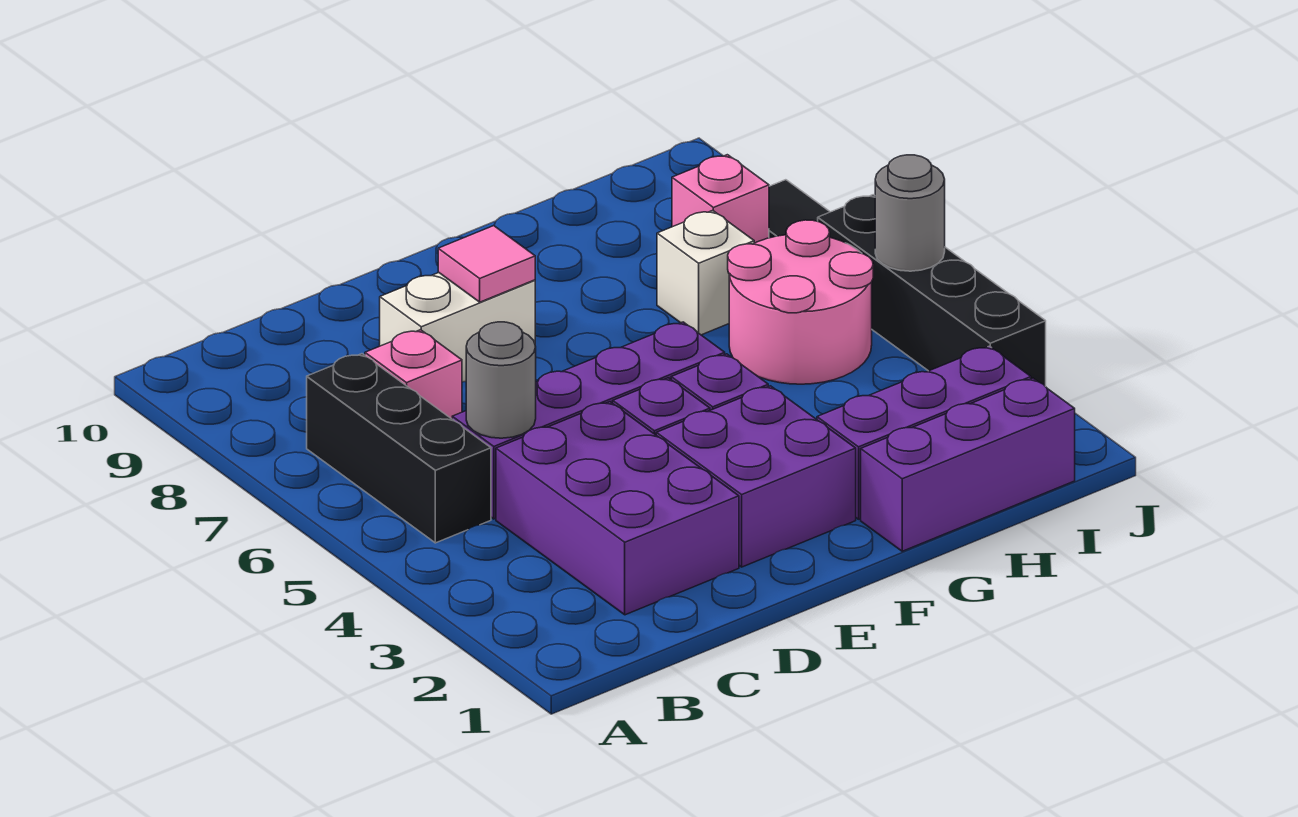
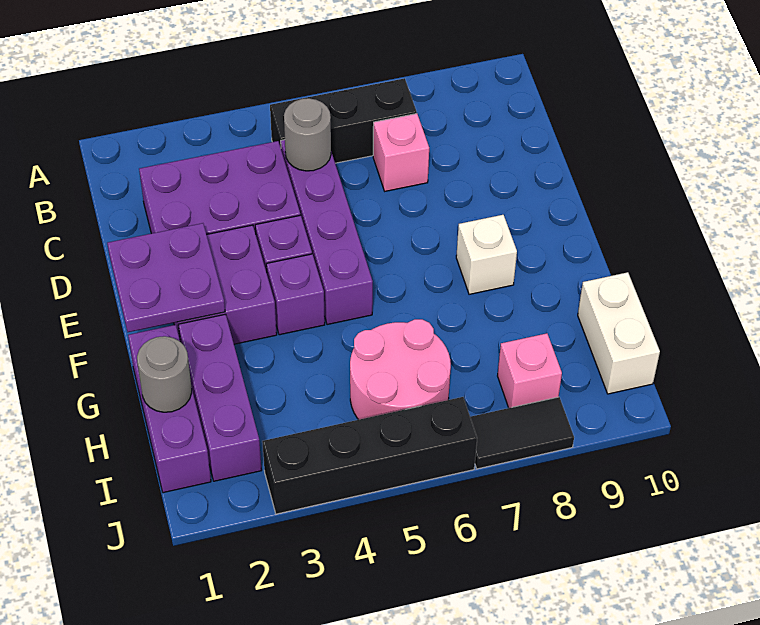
white brick D8:E8 level 1 -> white brick H10:I10 level 1
none -> purple plate E1:F2 level 2
pink tile E8 level 2 -> none
white brick H7 level 1 -> white brick F8 level 1
grey round brick J5 level 2 -> grey round brick H1 level 2

